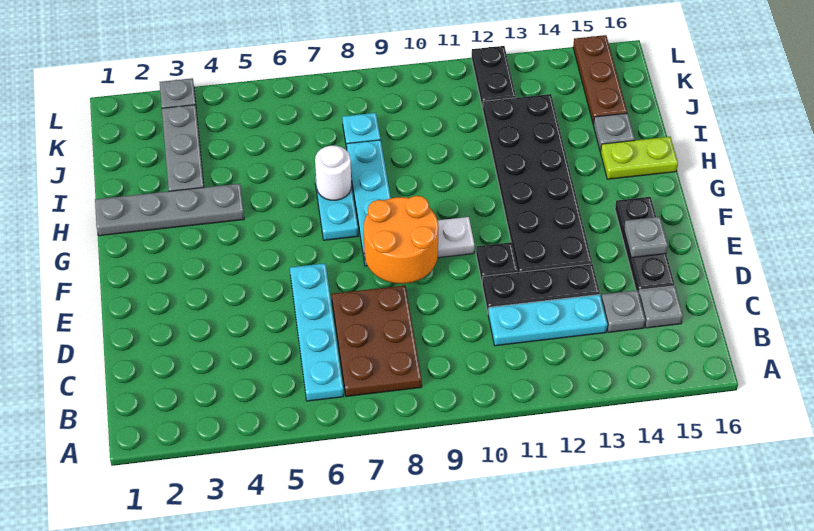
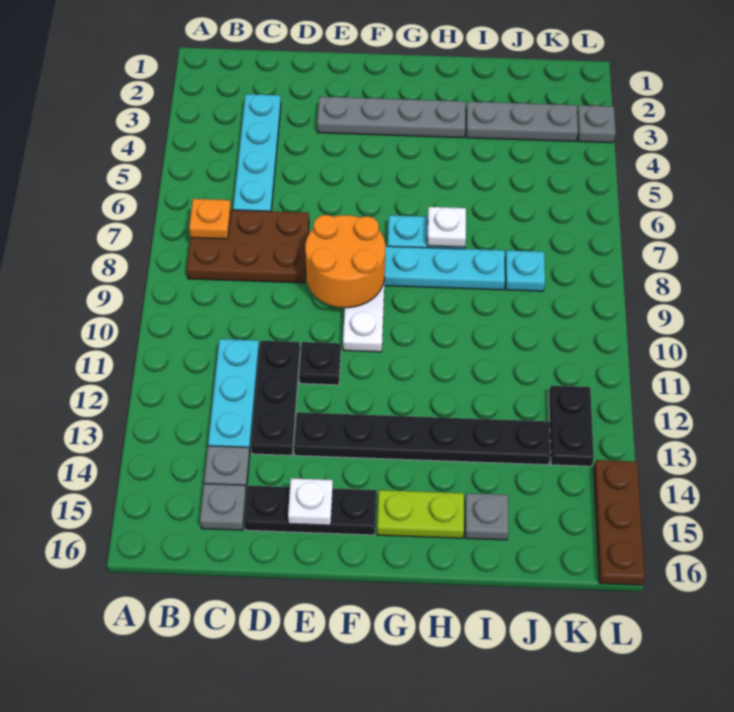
cyan plate B6:E6 level 1 -> cyan plate C3:C6 level 1
none -> orange plate B7 level 2
black plate E12:J13 level 1 -> black plate E13:J13 level 1
grey plate E15 level 2 -> white plate E15 level 2
grey plate H1:H4 level 1 -> grey plate E3:H3 level 1
white round brick H7 level 2 -> white plate H7 level 2
lime plate H15:H16 level 1 -> lime plate G15:H15 level 1
brown plate J15:L15 level 1 -> brown plate L14:L16 level 1
black plate K12:L12 level 1 -> black plate K12:K13 level 1

